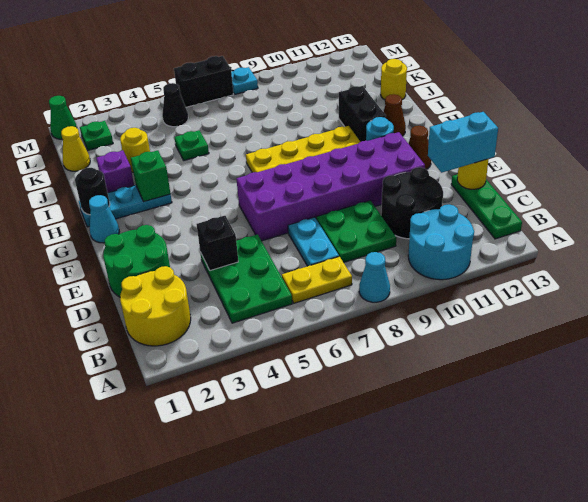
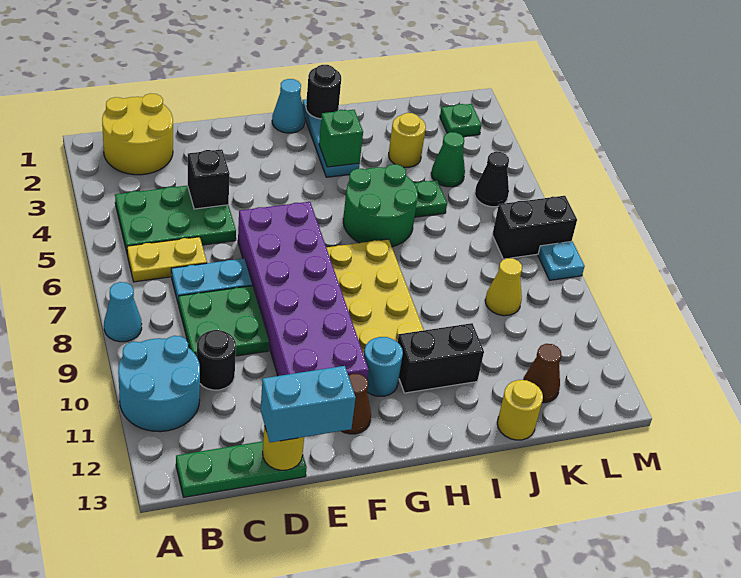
yellow plate B6:B7 level 1 -> yellow plate B6:C6 level 1
black round brick C10:D11 level 1 -> black round brick C10 level 1
green round brick D1:E2 level 1 -> green round brick H5:I6 level 1
cyan brick D12:D13 level 3 -> cyan brick D13:E13 level 3
brown cone H12 level 1 -> brown cone K12 level 1
purple brick I2 level 1 -> none
yellow cone K1 level 1 -> yellow cone K9 level 1
green cone M1 level 1 -> green cone K4 level 1
black brick M6:M7 level 1 -> black brick L7:M7 level 1

